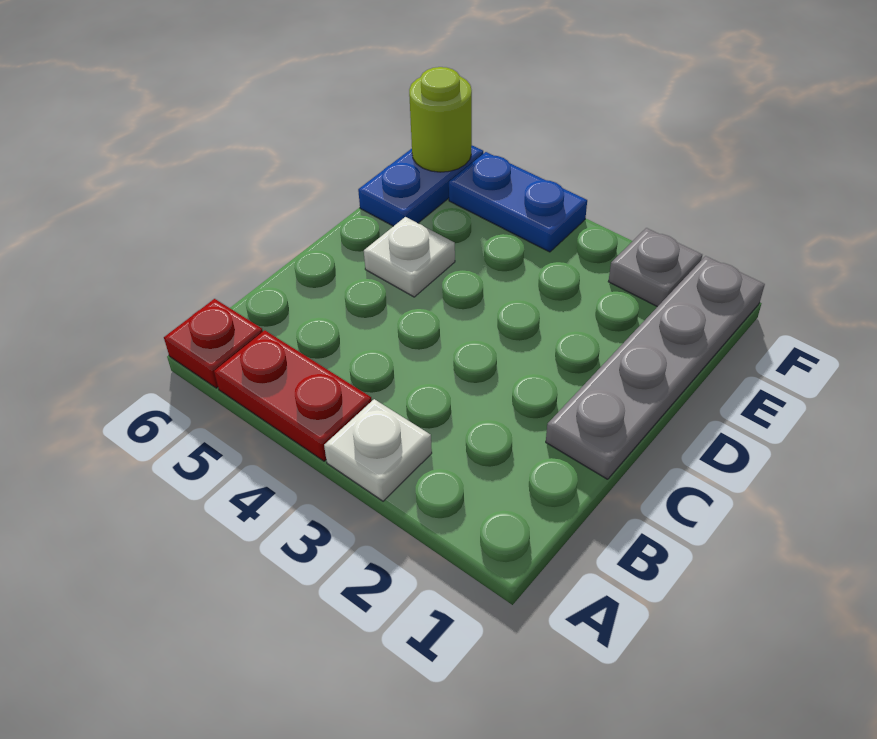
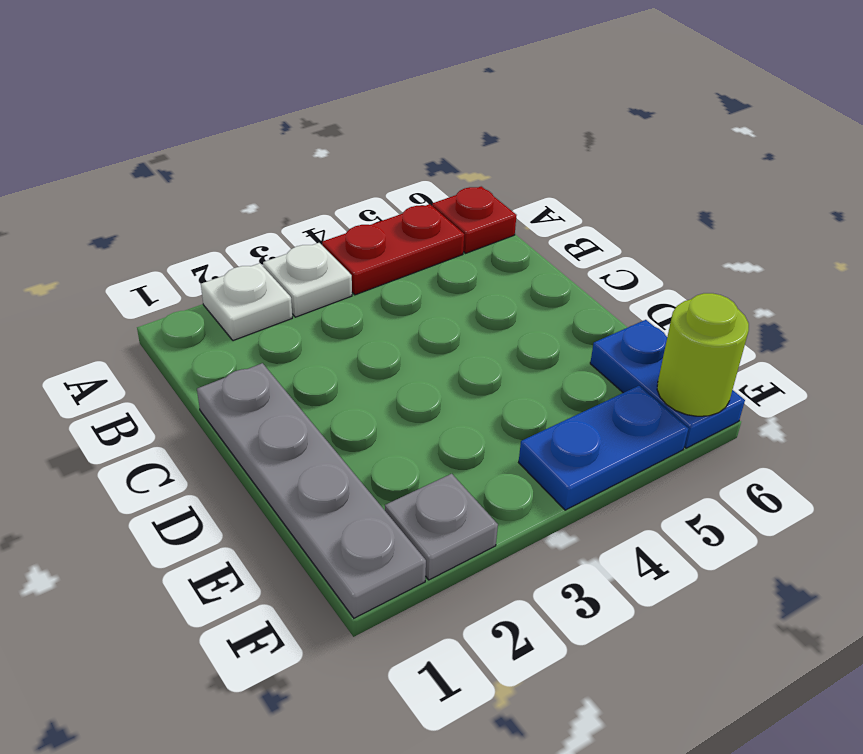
white plate D5 level 1 -> white plate A2 level 1

